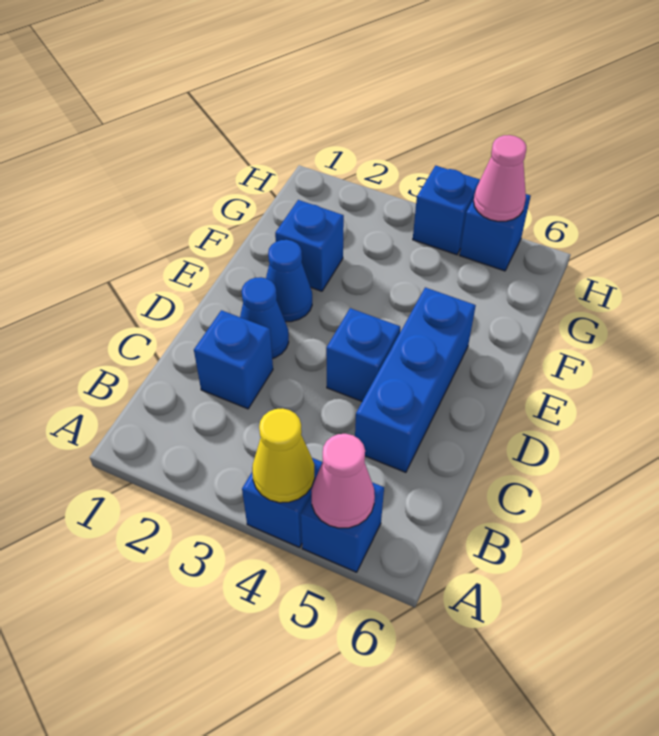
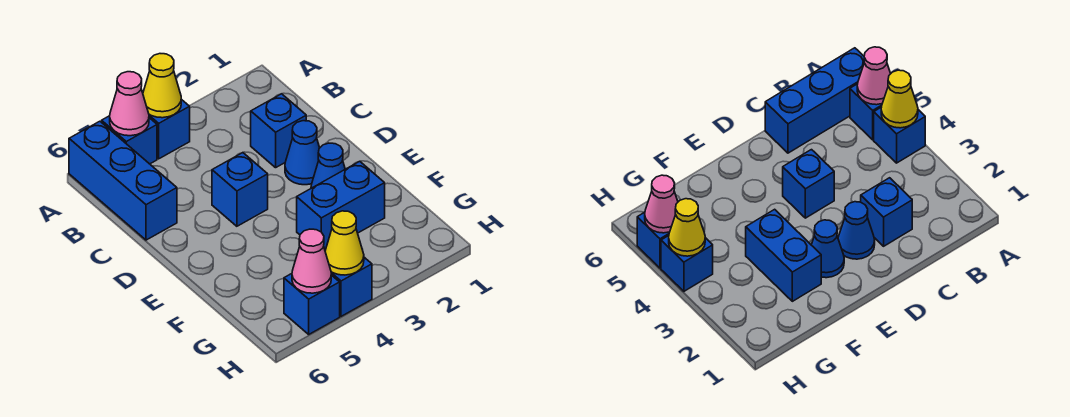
blue brick C5:E5 level 1 -> blue brick A6:C6 level 1
blue brick F2 level 1 -> blue brick F2:F3 level 1
none -> yellow cone H4 level 2

